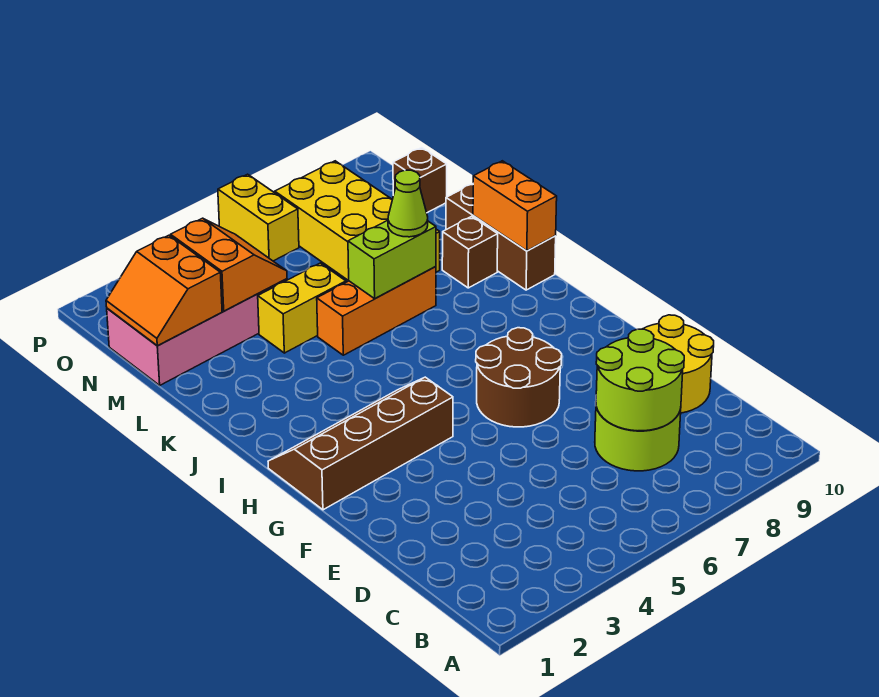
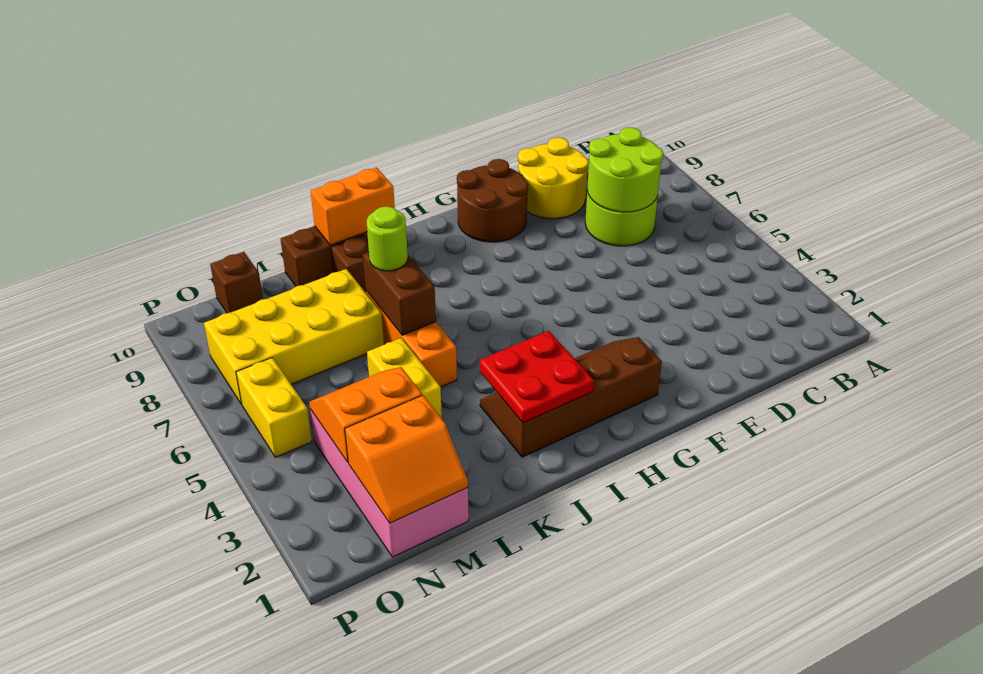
brown round brick F6:G7 level 1 -> brown round brick F9:G10 level 1
brown slope G1:H4 level 1 top G -> brown slope G2:J3 level 1 top 2
none -> red plate I2:J3 level 2
lime brick K6:K7 level 2 -> brown brick K6:K7 level 2
lime cone K7 level 3 -> lime round brick K7 level 3
yellow brick O6:P6 level 1 -> yellow brick O5:O6 level 1

